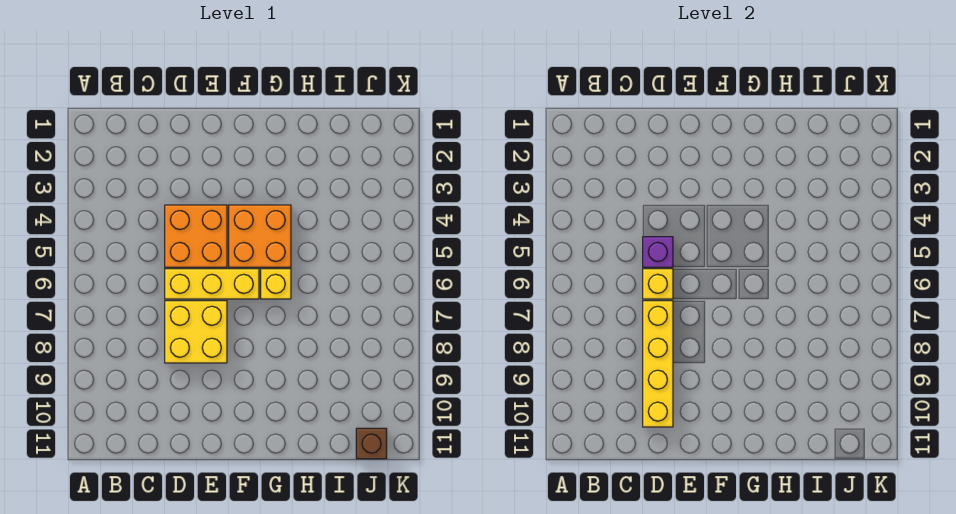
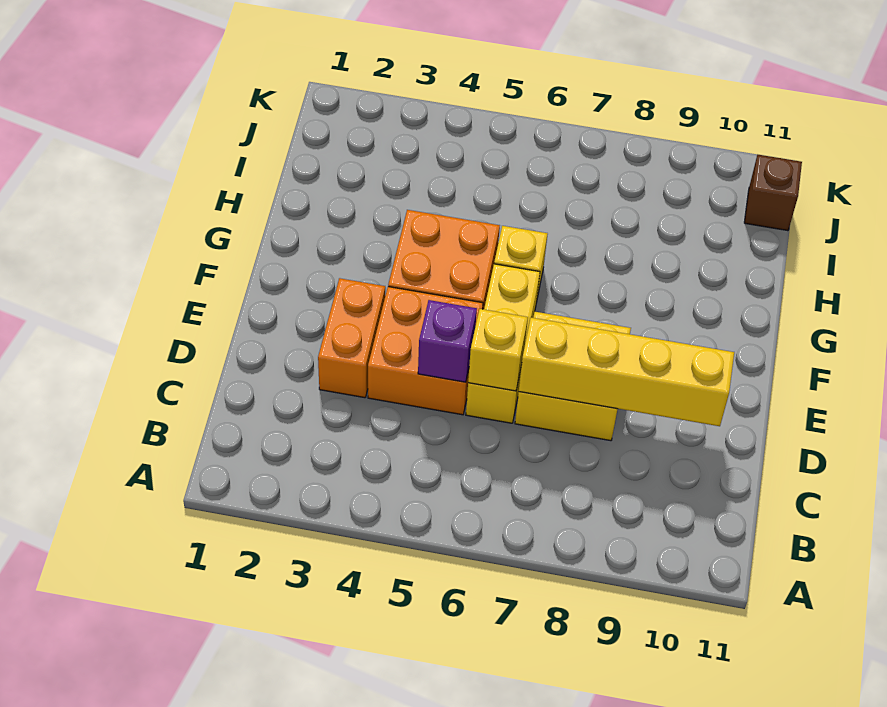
none -> orange brick D3:E3 level 1

